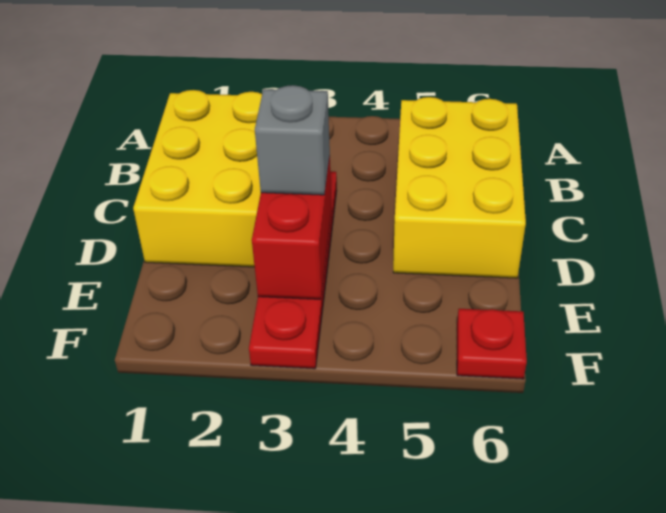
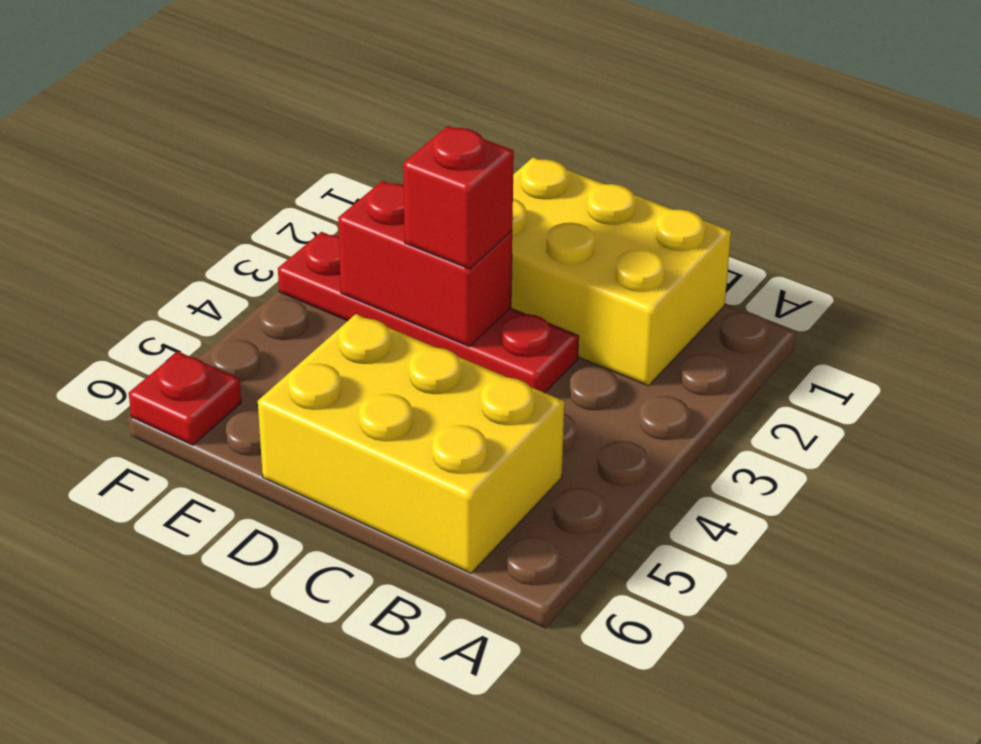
grey brick D3 level 3 -> red brick D3 level 3

